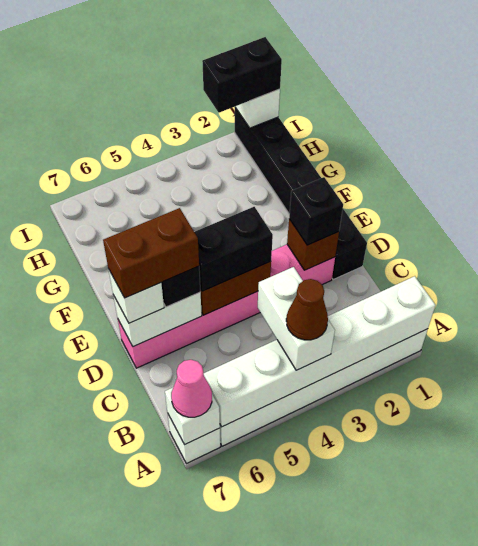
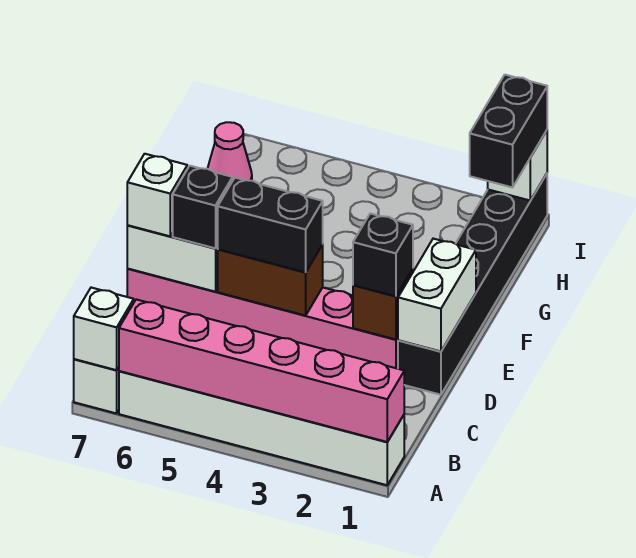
white brick A1:A6 level 2 -> pink brick A1:A6 level 2
white brick A4:B4 level 3 -> white brick D1:E1 level 2
brown cone A4 level 4 -> none
pink cone A7 level 3 -> pink cone H7 level 1
brown brick D6:D7 level 4 -> none
black brick I1:I2 level 3 -> black brick H1:I1 level 3

